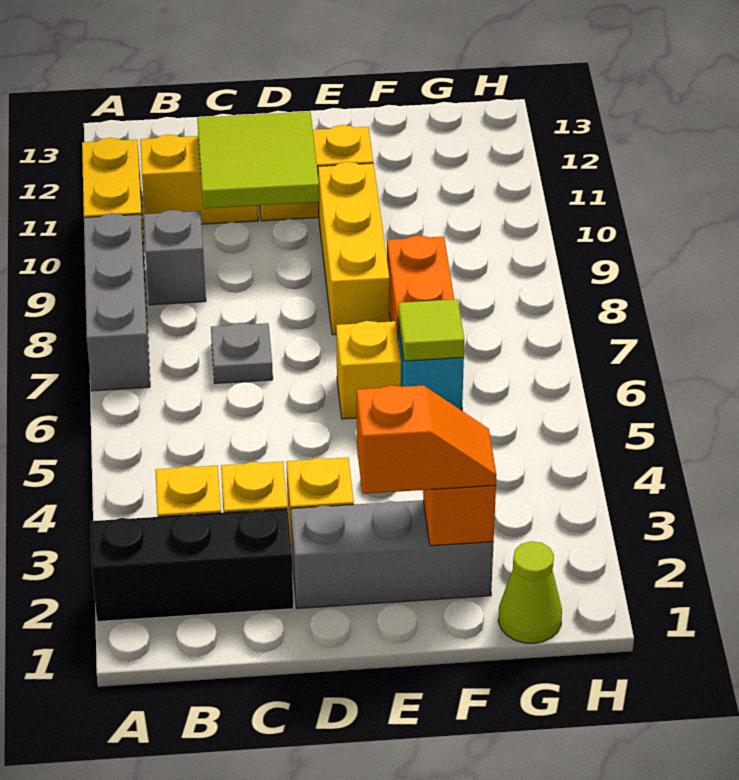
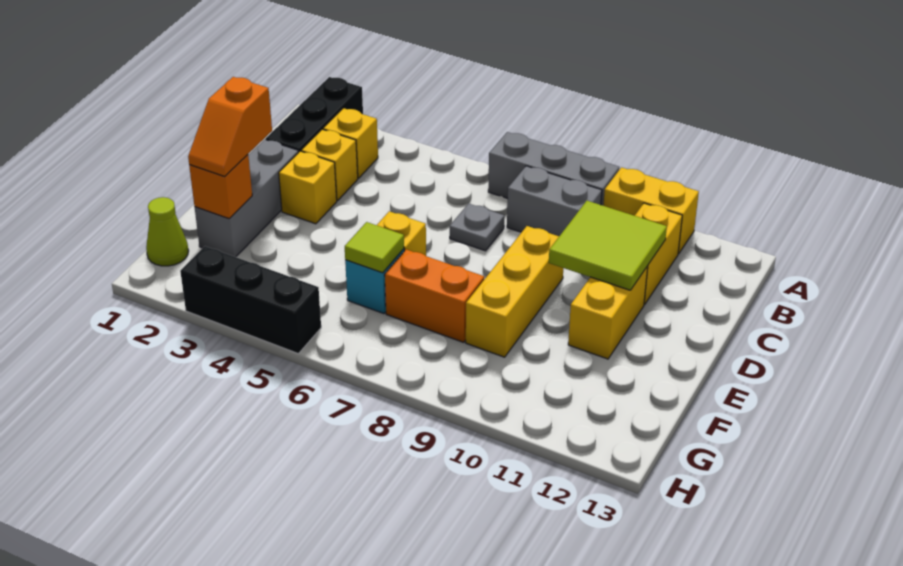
grey brick B9 level 1 -> grey brick B8:B9 level 1
yellow brick E8:E10 level 1 -> yellow brick D9:F9 level 1
none -> black brick H3:H5 level 1

